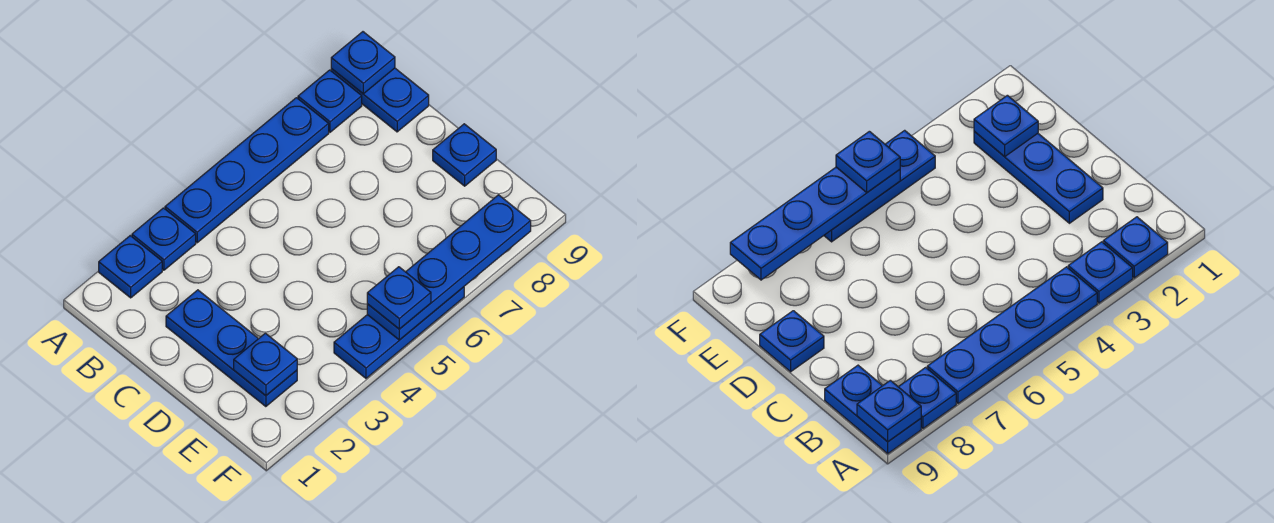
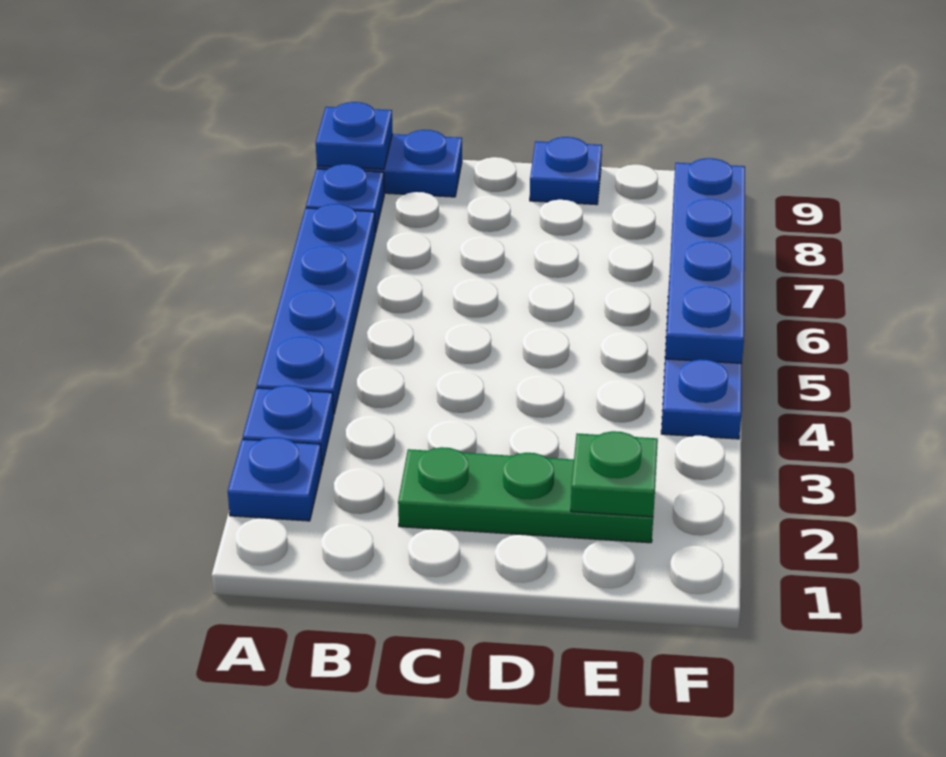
blue plate C2:E2 level 1 -> green plate C2:E2 level 1
blue plate E2 level 2 -> green plate E2 level 2
blue plate F5 level 3 -> none

